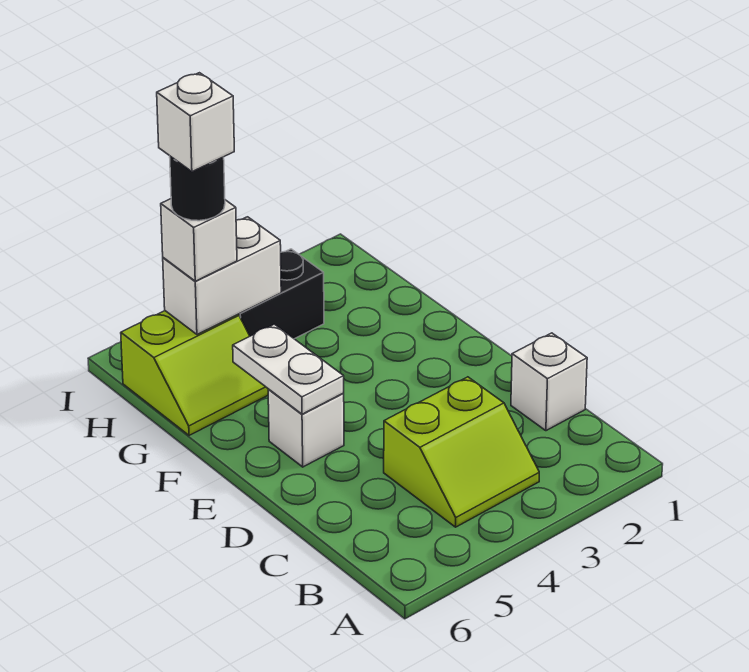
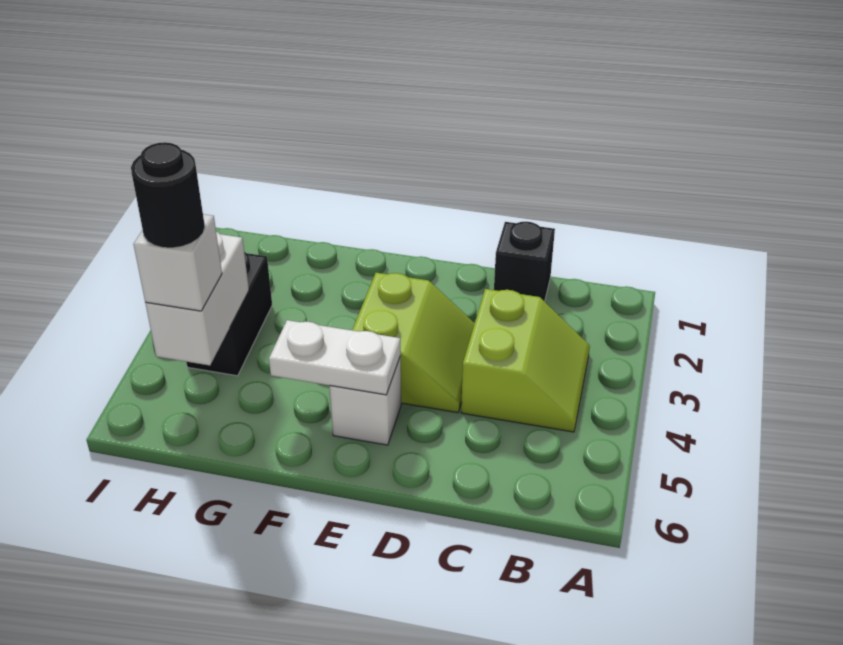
white brick C1 level 1 -> black brick C1 level 1
lime slope G5:H6 level 1 top H -> lime slope D3:E4 level 1 top E
white brick H5 level 5 -> none

